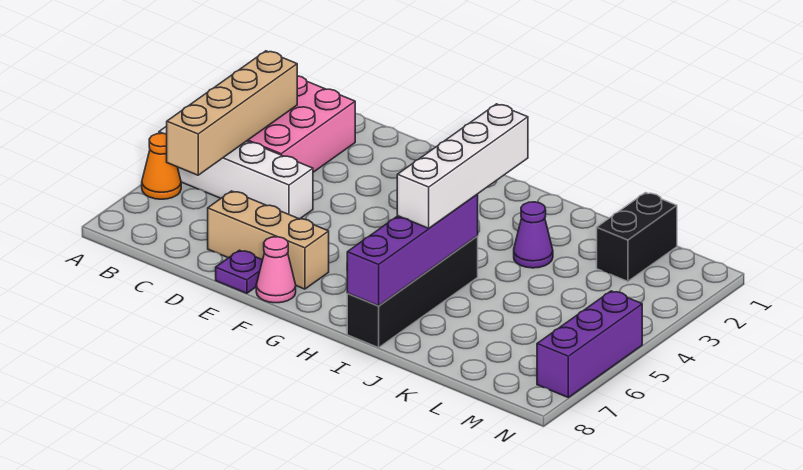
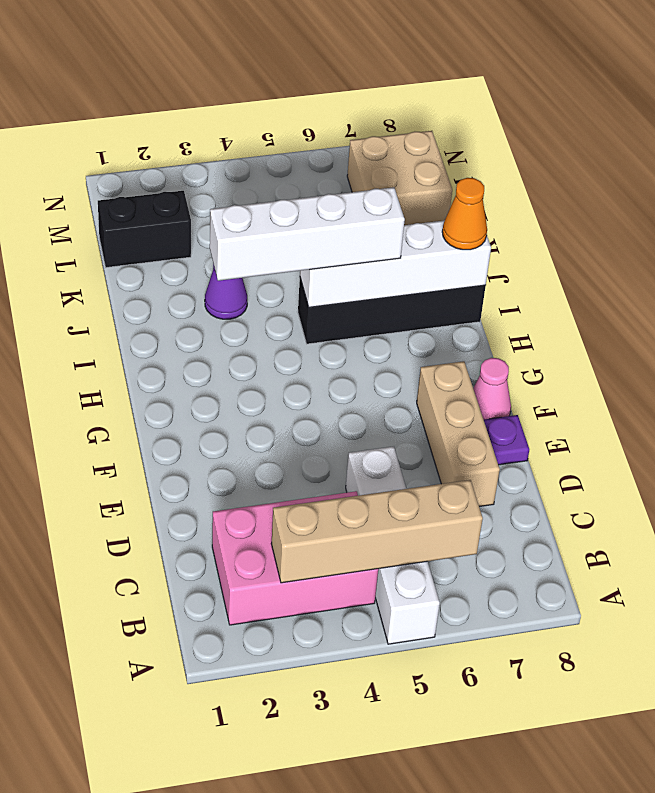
orange cone A6 level 1 -> orange cone I8 level 3
purple brick I5:I8 level 2 -> white brick I5:I8 level 2
none -> tan brick L7:M8 level 1
purple brick N5:N7 level 1 -> none

